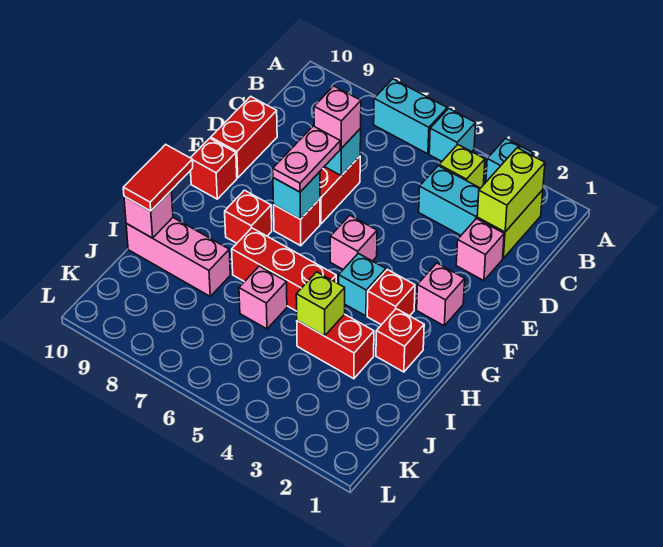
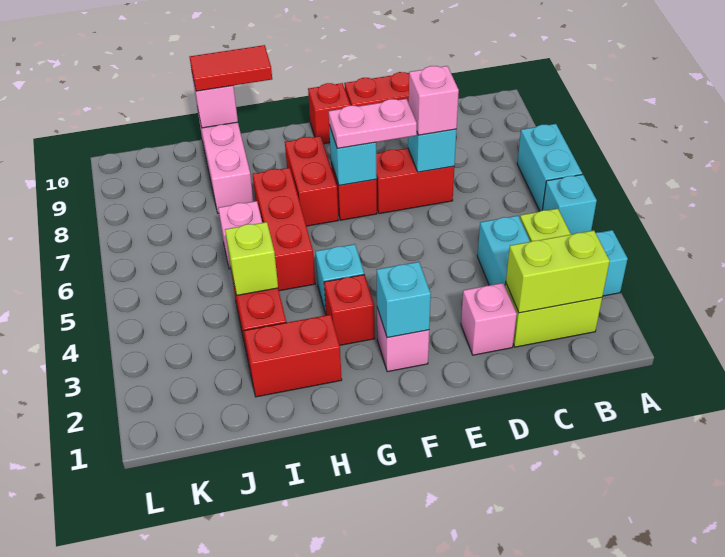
none -> cyan brick F2 level 2
pink brick F5 level 1 -> none
red brick G8 level 1 -> red brick G7:G8 level 1
red brick H2 level 1 -> red brick H2:I2 level 1

